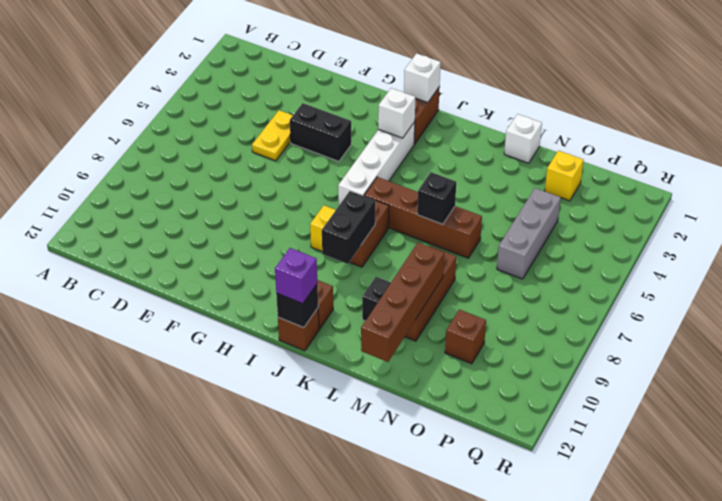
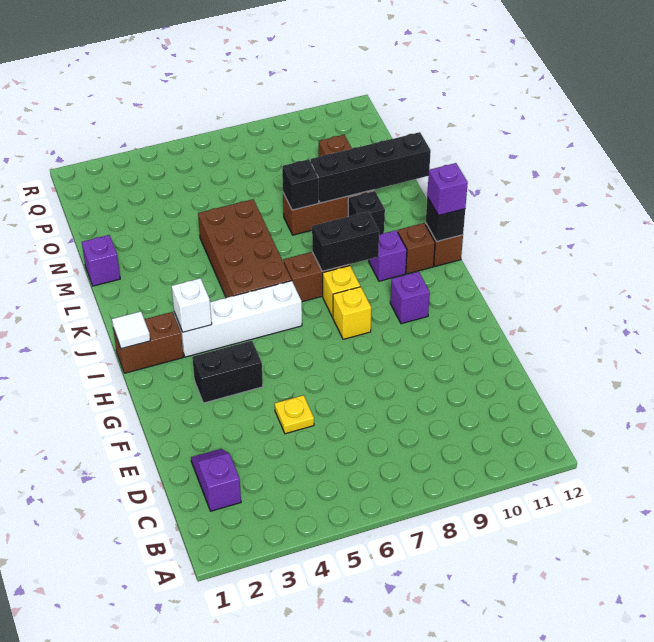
none -> purple slope C2:D2 level 1 top C
yellow plate E4:E5 level 1 -> yellow plate E5 level 1
black brick F4:G4 level 1 -> black brick G3:G4 level 1
none -> purple brick H10 level 1
white brick I1 level 2 -> white tile I1 level 2
brown brick J6:M6 level 1 -> brown brick J5:M6 level 1
none -> purple brick J10 level 1
black brick L6 level 2 -> black brick M8 level 2
white brick M1 level 1 -> purple brick M1 level 1
brown brick M9:M12 level 2 -> black brick M9:M12 level 2
yellow brick O2 level 1 -> yellow brick H8 level 1
grey brick O4:O6 level 1 -> none

